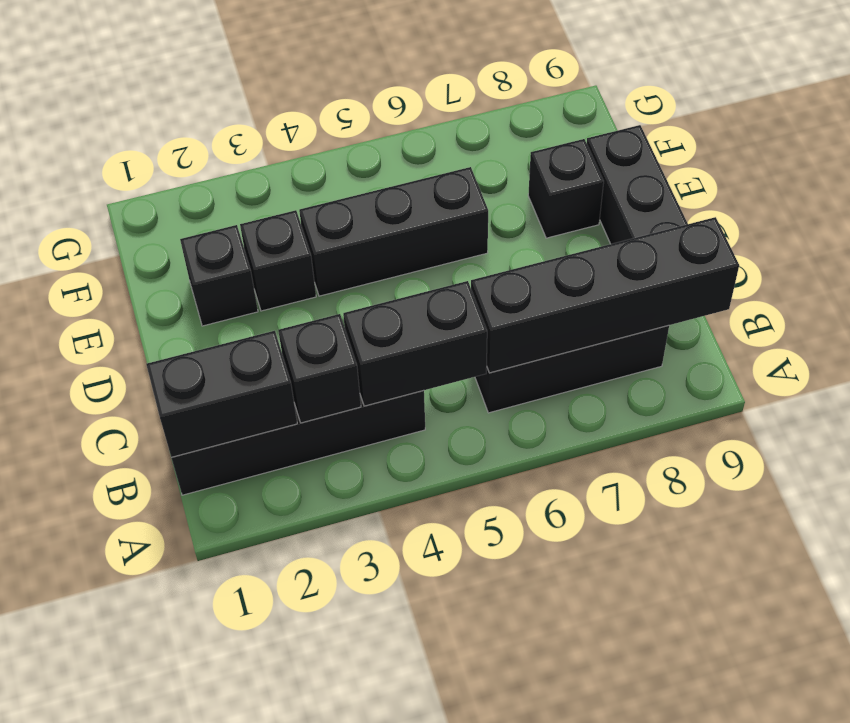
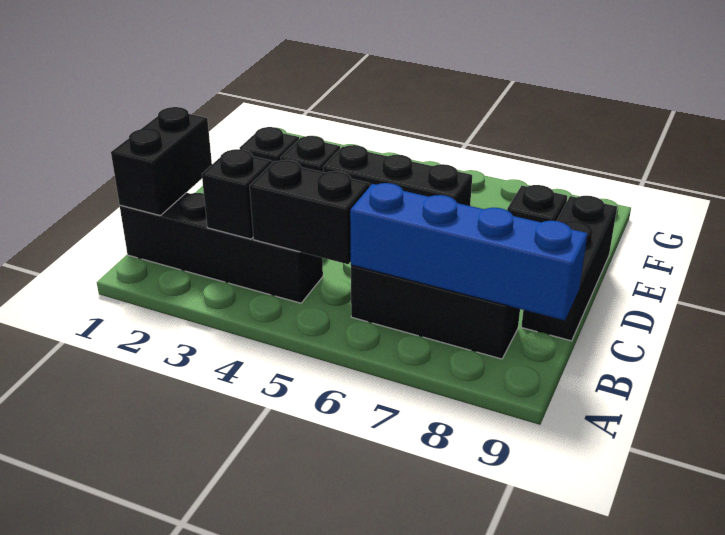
black brick B1:B2 level 2 -> black brick B1:C1 level 2
black brick B6:B9 level 2 -> blue brick B6:B9 level 2

